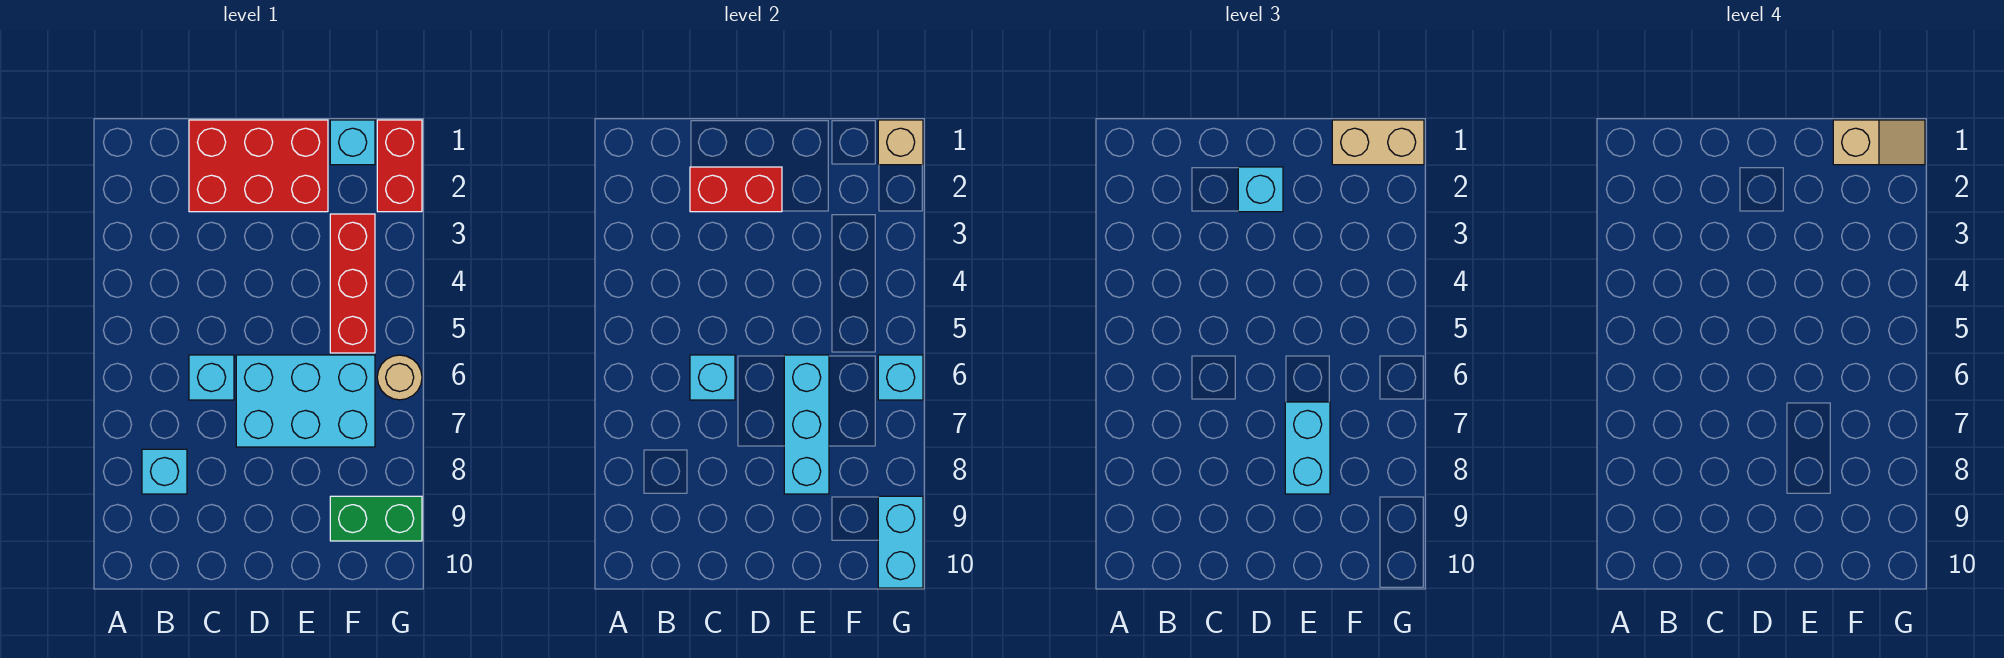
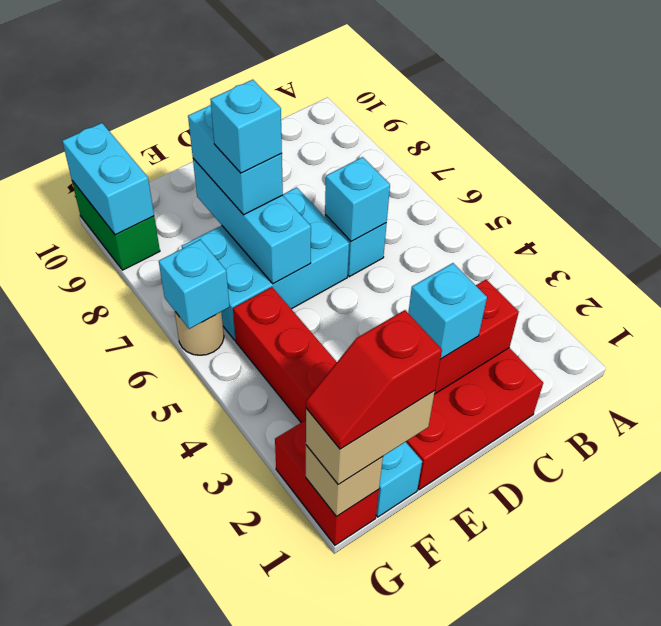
cyan brick B8 level 1 -> cyan brick E7 level 4
tan slope F1:G1 level 4 top F -> red slope F1:G1 level 4 top F
green brick F9:G9 level 1 -> green brick G9:G10 level 1

